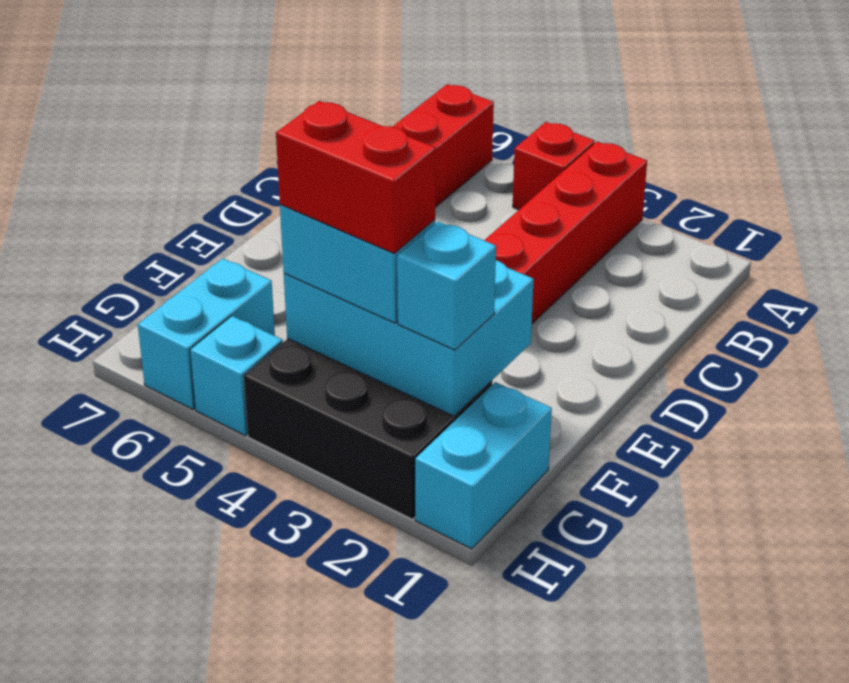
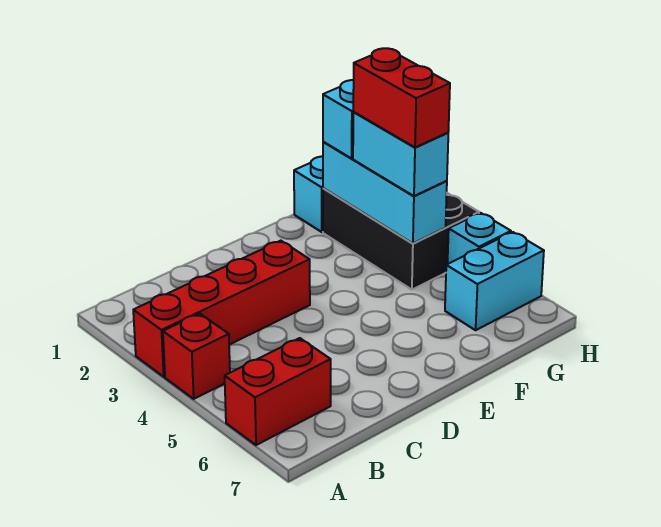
cyan brick F2:G4 level 2 -> cyan brick G2:G4 level 2

